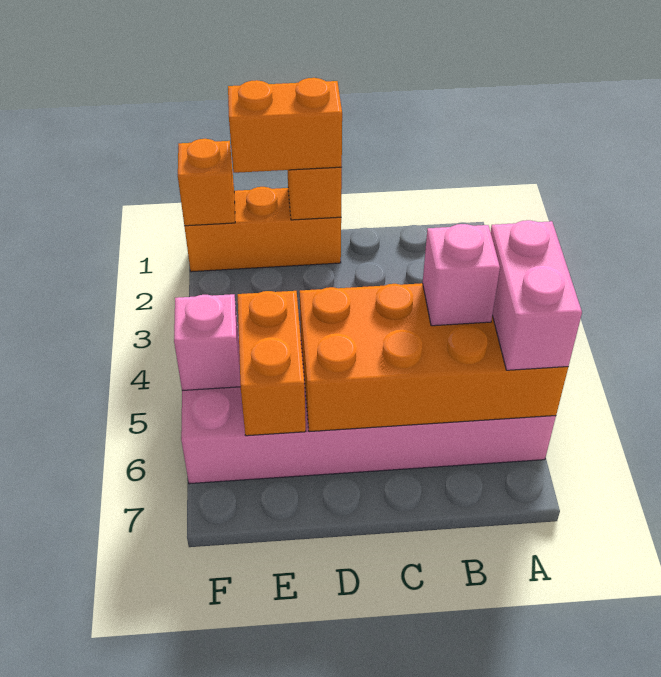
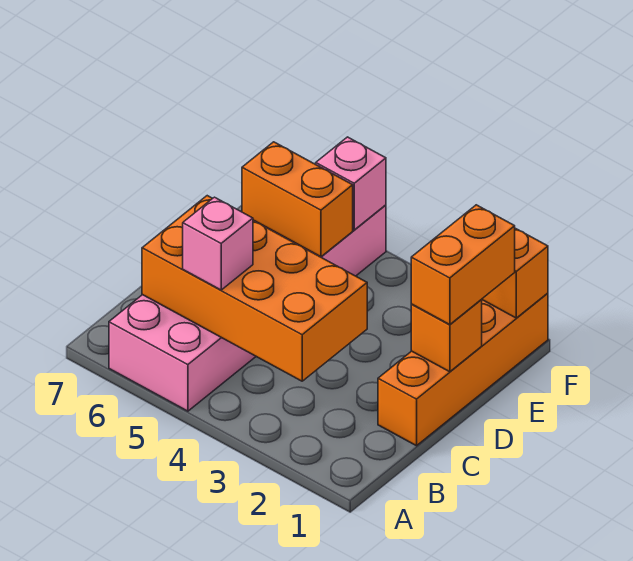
orange brick A5:D6 level 2 -> orange brick B3:C6 level 2
pink brick A5:A6 level 3 -> none
orange brick D1:F1 level 1 -> orange brick C1:F1 level 1

